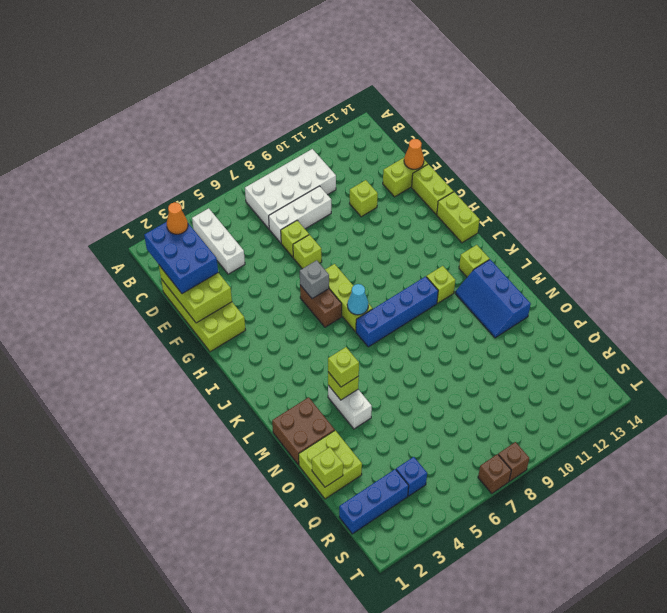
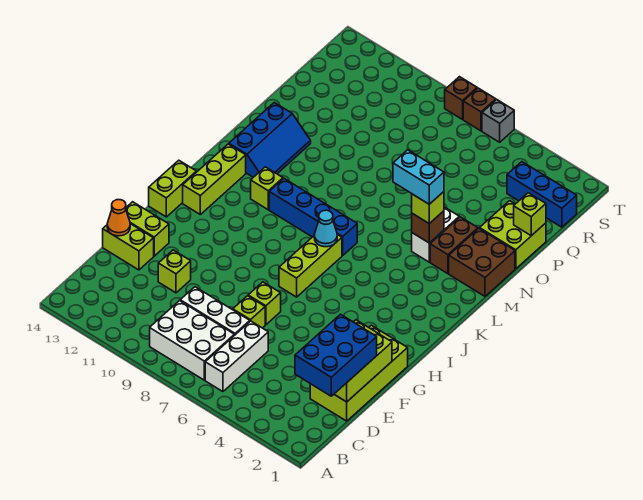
white brick B4:D4 level 1 -> white brick B6:D6 level 1
white brick B7:C10 level 1 -> white brick B7:C9 level 1
orange cone C2 level 4 -> none
lime brick F14:G14 level 1 -> lime brick F13:F14 level 1
brown brick H6:I6 level 1 -> brown brick M3:N3 level 1
grey brick H6 level 2 -> grey brick T6 level 1
lime brick K13 level 1 -> lime brick I13:K13 level 1
lime brick M4 level 2 -> brown brick M4 level 2
none -> cyan brick M4:M5 level 4
blue brick R4 level 1 -> none

